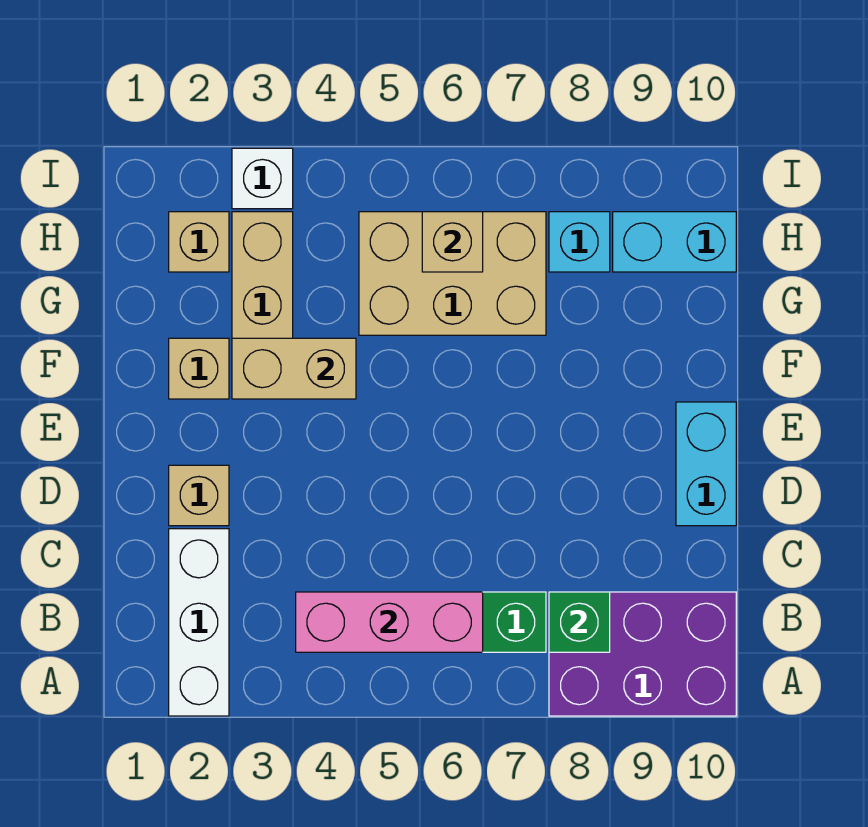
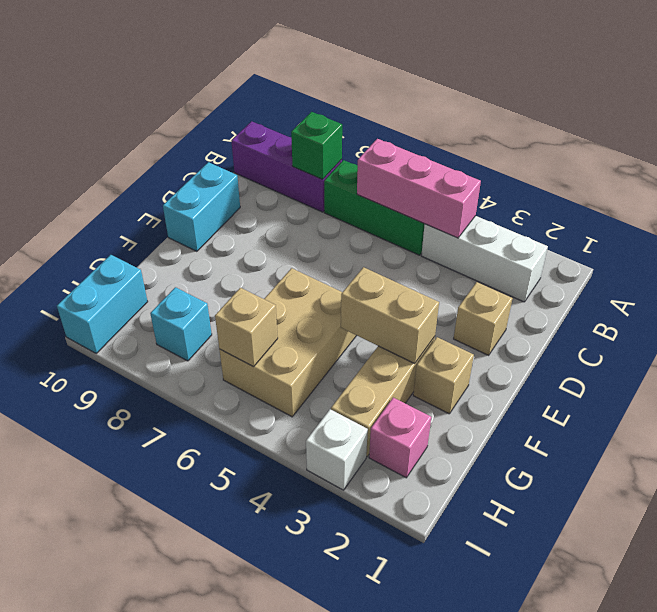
white brick A2:C2 level 1 -> white brick B2:B4 level 1
purple brick A8:B10 level 1 -> purple brick B8:B10 level 1
tan brick G5:H7 level 1 -> tan brick F5:H6 level 1
tan brick H2 level 1 -> pink brick H2 level 1
cyan brick H9:H10 level 1 -> cyan brick H10:I10 level 1

